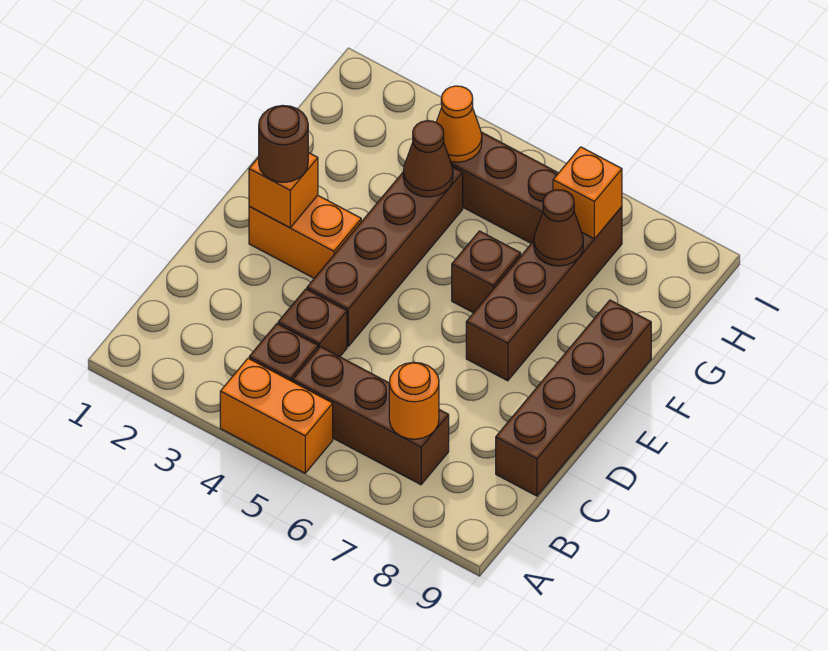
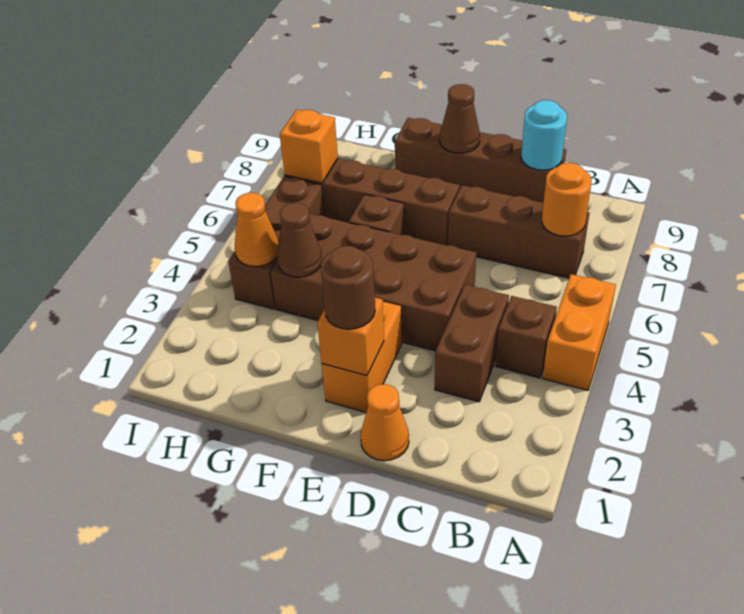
brown brick B5:B7 level 1 -> brown brick B7:D7 level 1
brown brick C4 level 1 -> brown brick C3:C4 level 1
none -> cyan round brick C9 level 2
none -> orange cone D1 level 1
brown brick D4:G4 level 1 -> brown brick D4:G5 level 1
brown cone G7 level 2 -> brown cone E9 level 2

